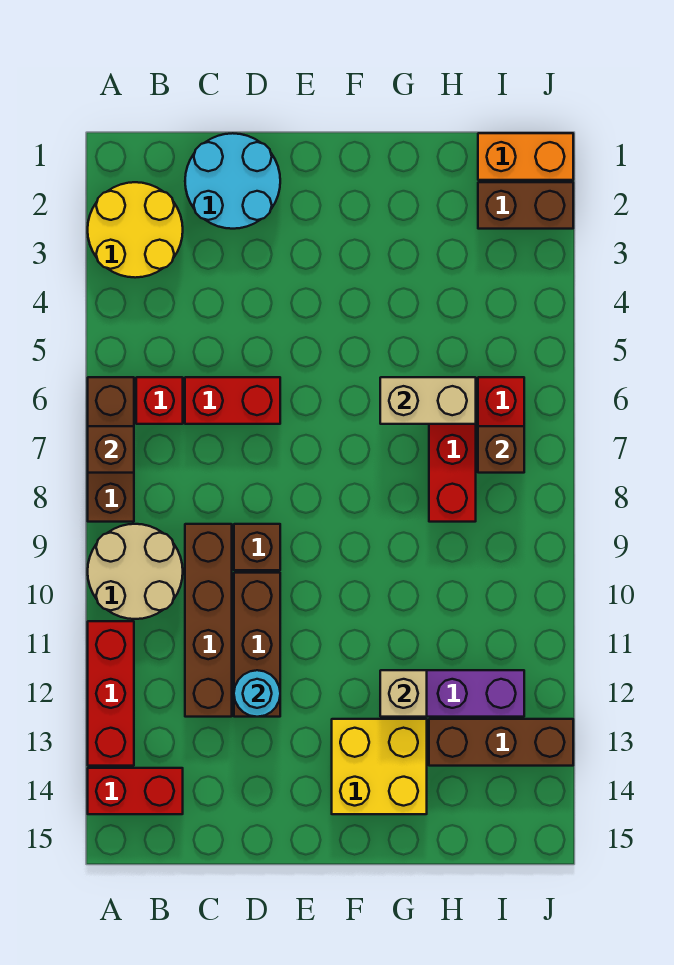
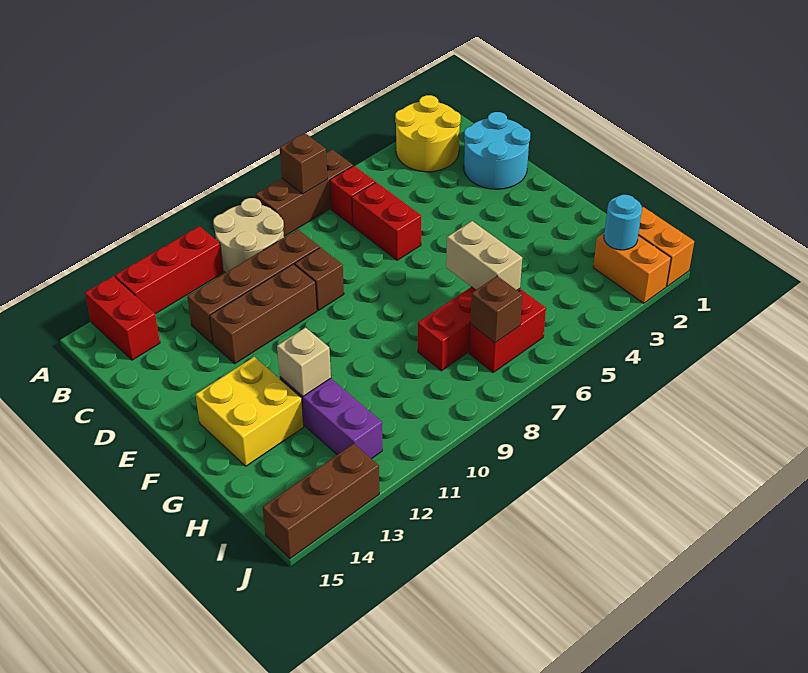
cyan round brick D12 level 2 -> cyan round brick I2 level 2
brown brick H13:J13 level 1 -> brown brick J13:J15 level 1
brown brick I2:J2 level 1 -> orange brick I2:J2 level 1

